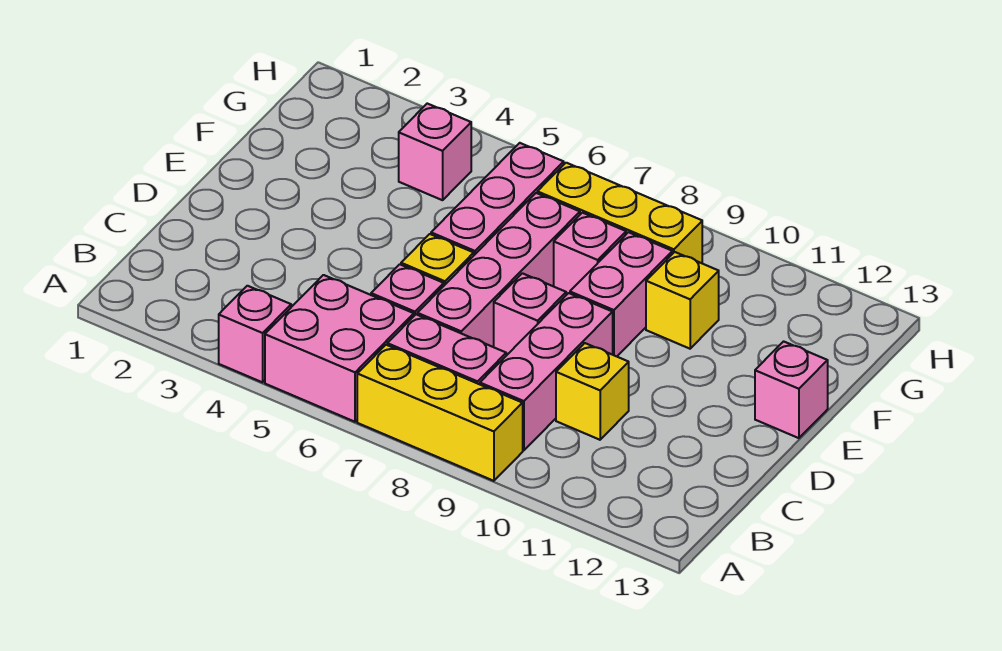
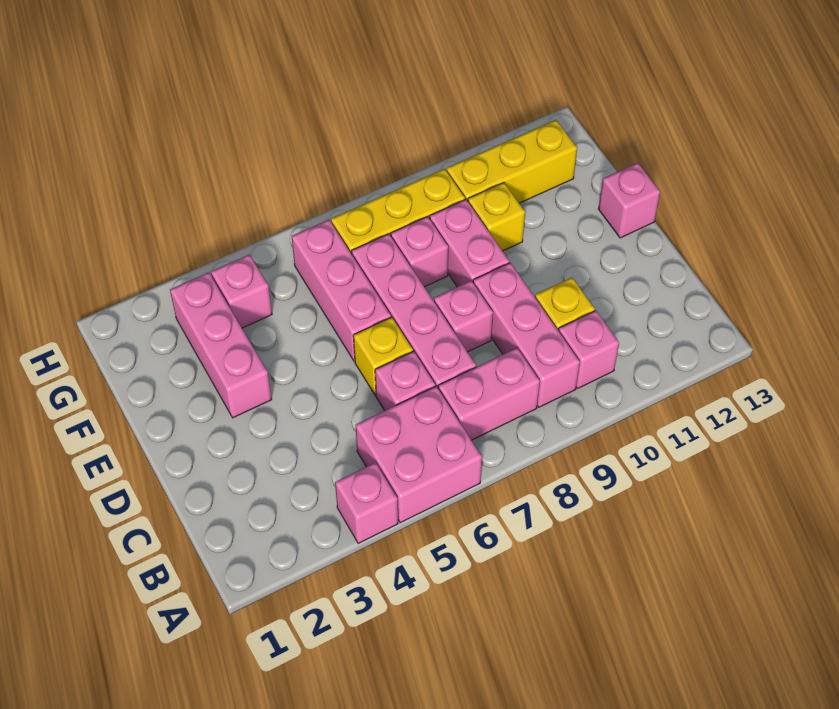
yellow brick A7:A9 level 1 -> yellow brick G10:G12 level 1
none -> pink brick B10 level 1
none -> pink brick E3:G3 level 1

